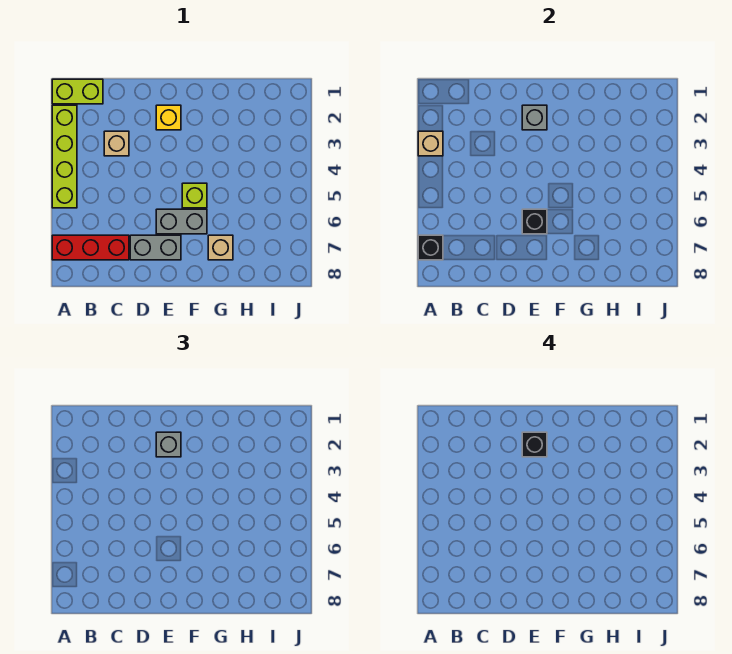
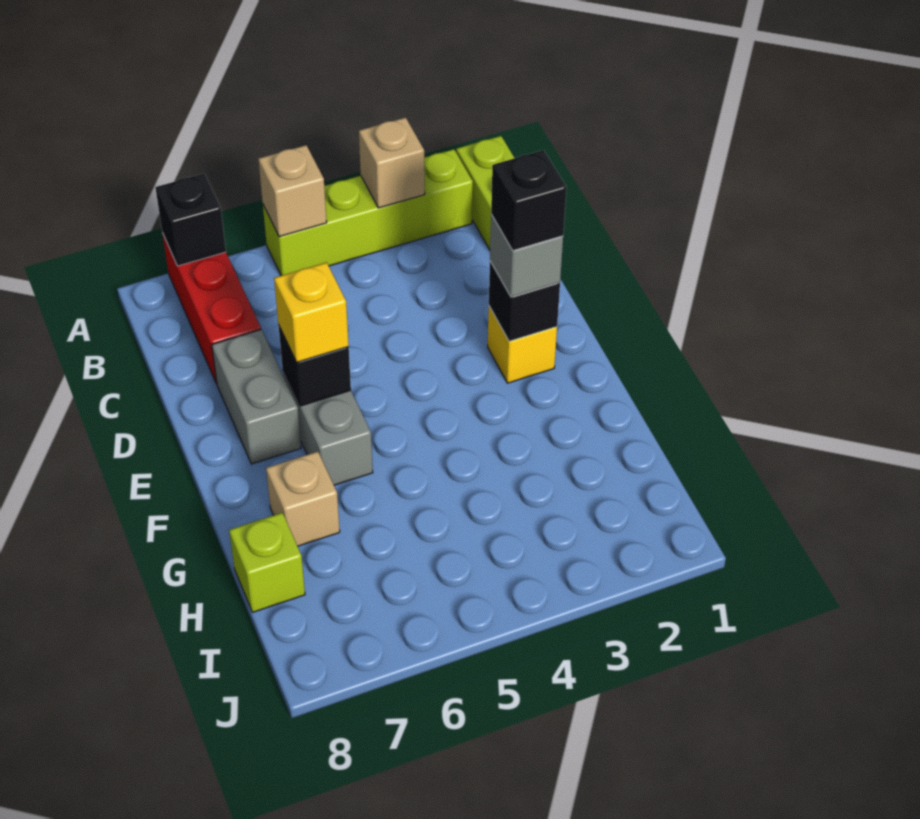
tan brick C3 level 1 -> tan brick A5 level 2
grey brick E2 level 2 -> black brick E2 level 2
none -> yellow brick E6 level 3
lime brick F5 level 1 -> lime brick H8 level 1

